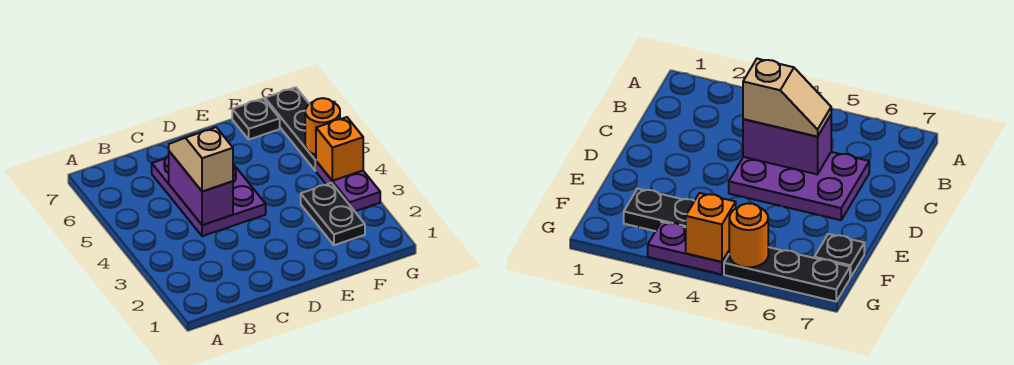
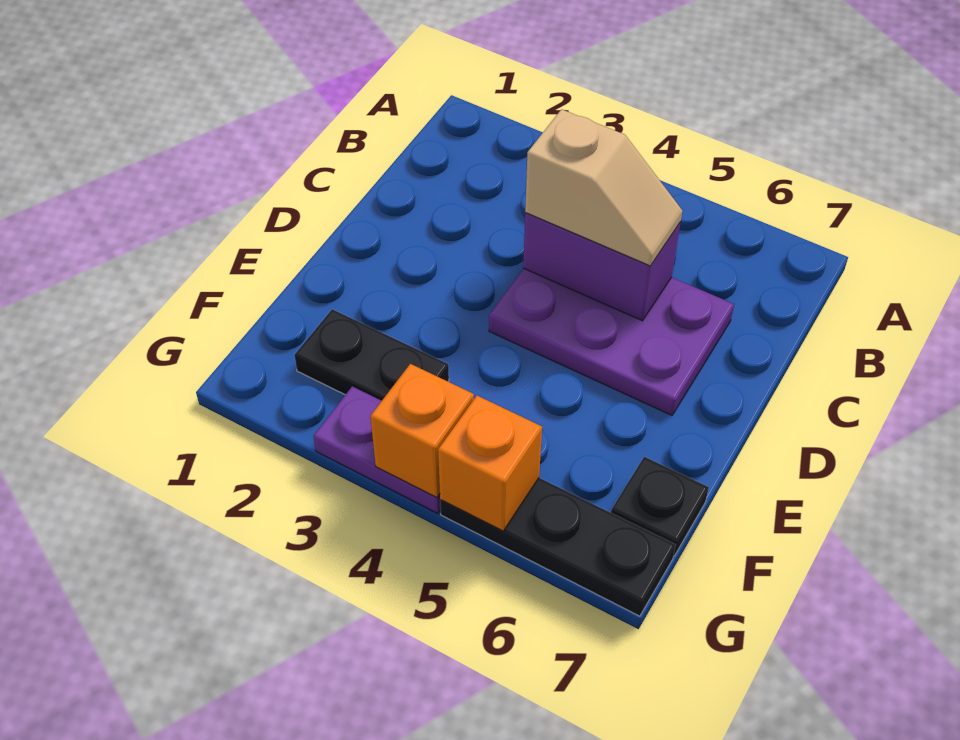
orange round brick G5 level 2 -> orange brick G5 level 2

